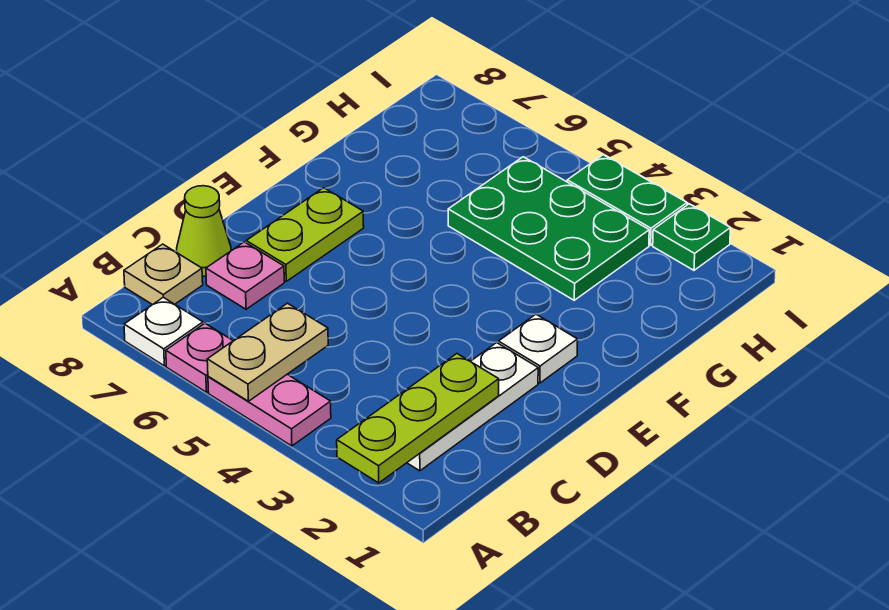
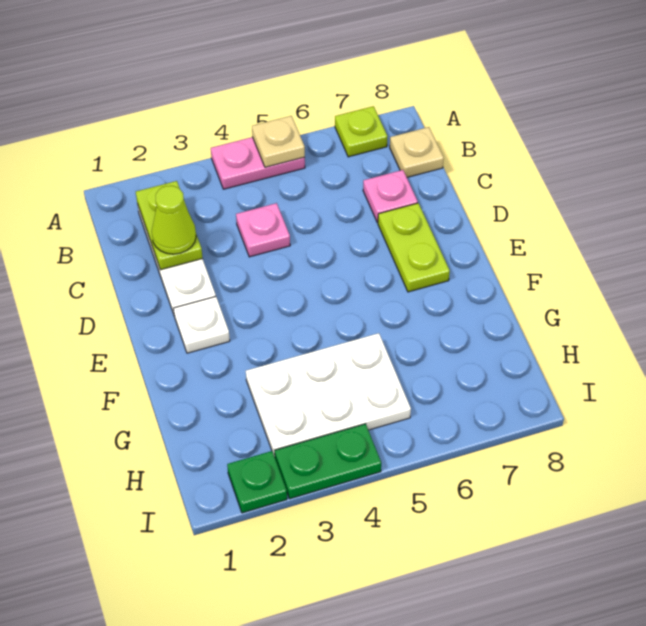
lime plate A2:C2 level 2 -> lime plate B2:C2 level 2
tan plate A5:B5 level 2 -> tan plate A5 level 2
pink plate A6 level 1 -> pink plate C4 level 1
white plate A7 level 1 -> lime plate A7 level 1
lime cone C8 level 1 -> lime cone C2 level 3
green plate G3:H5 level 1 -> white plate G3:H5 level 1

